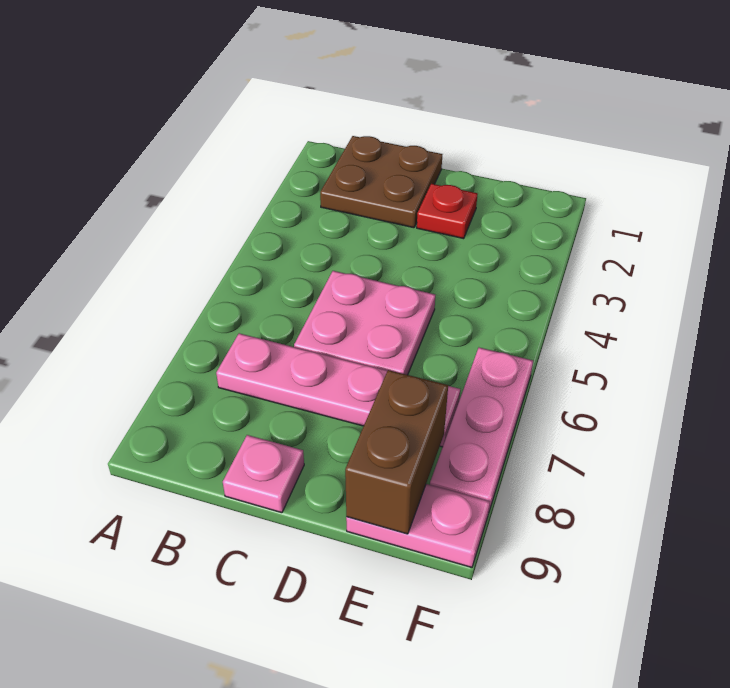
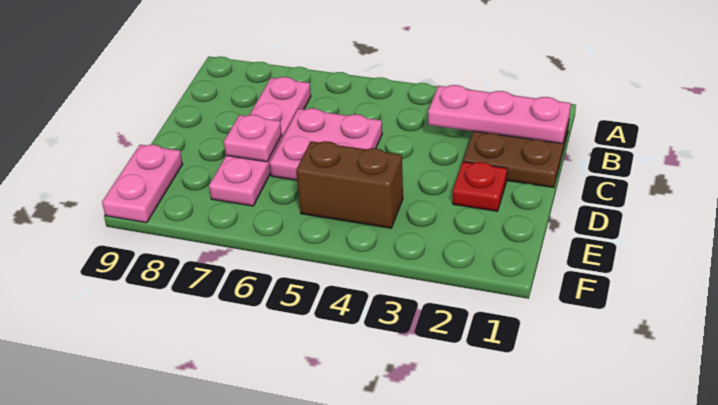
pink plate C9 level 1 -> pink plate D7 level 2
brown brick E8:E9 level 2 -> brown brick E4:E5 level 1
pink plate F6:F8 level 1 -> pink plate B1:B3 level 2

